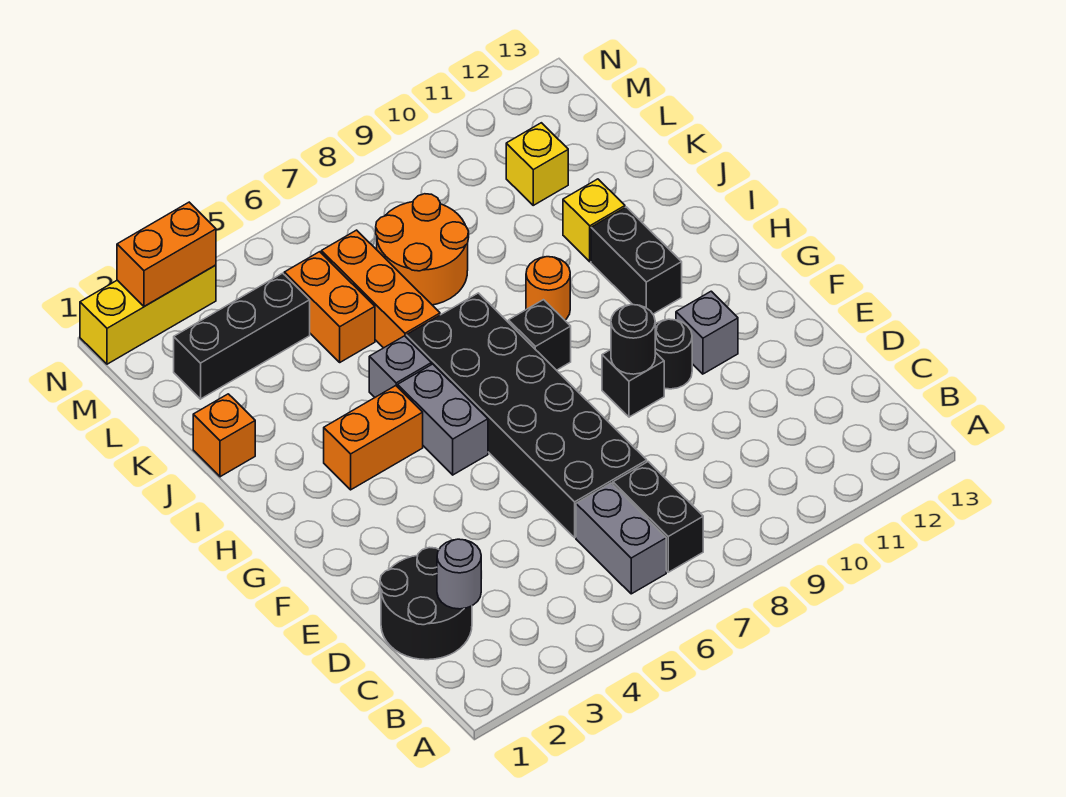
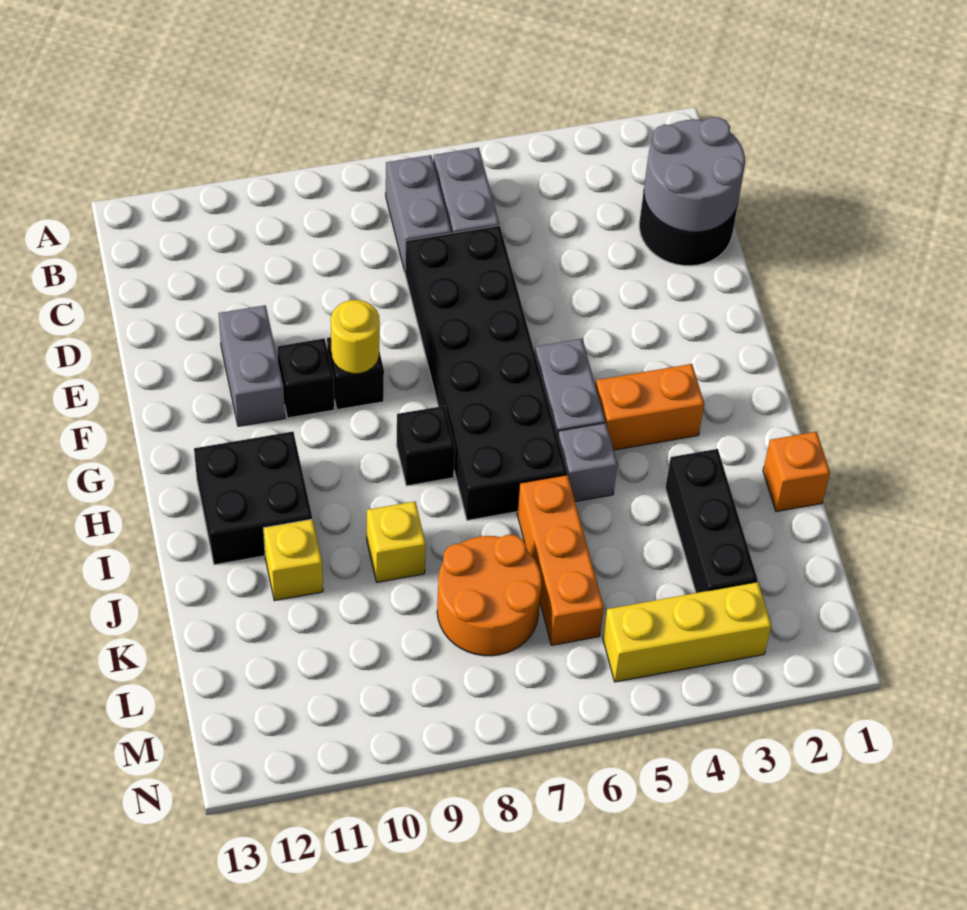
black brick B7:C7 level 1 -> grey brick B7:C7 level 1
grey round brick C2 level 2 -> grey round brick C1:D2 level 2
black round brick F9 level 2 -> yellow round brick F9 level 2
black round brick F10 level 1 -> black brick F10 level 1
grey brick F11 level 1 -> grey brick E11:F11 level 1
black brick H11:I11 level 1 -> black brick H11:I12 level 1
orange round brick I9 level 1 -> none
orange brick K5:L5 level 1 -> none
black brick L2:L4 level 1 -> black brick J3:L3 level 1
yellow brick L11 level 1 -> yellow brick J9 level 1
yellow brick N1:N3 level 1 -> yellow brick M3:M5 level 1
orange brick N2:N3 level 2 -> none

